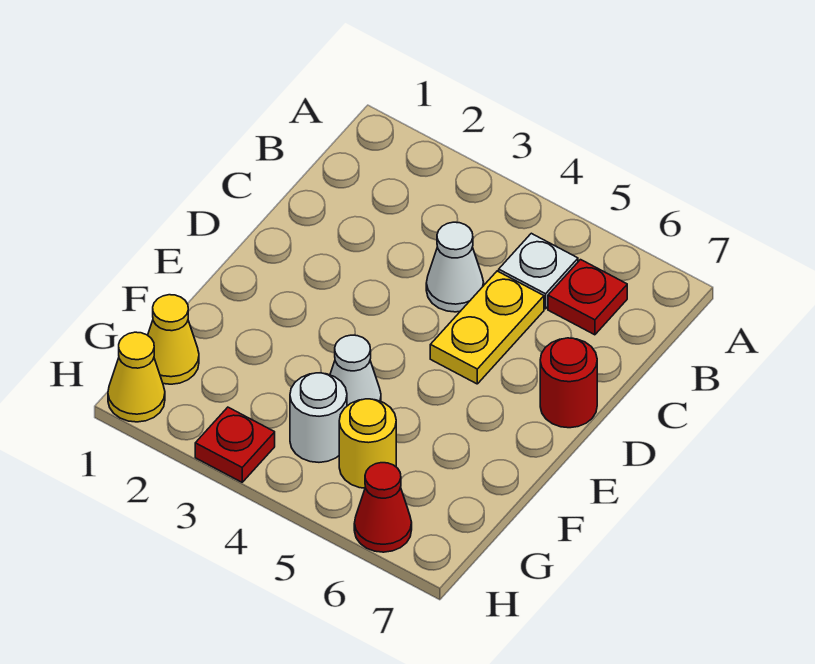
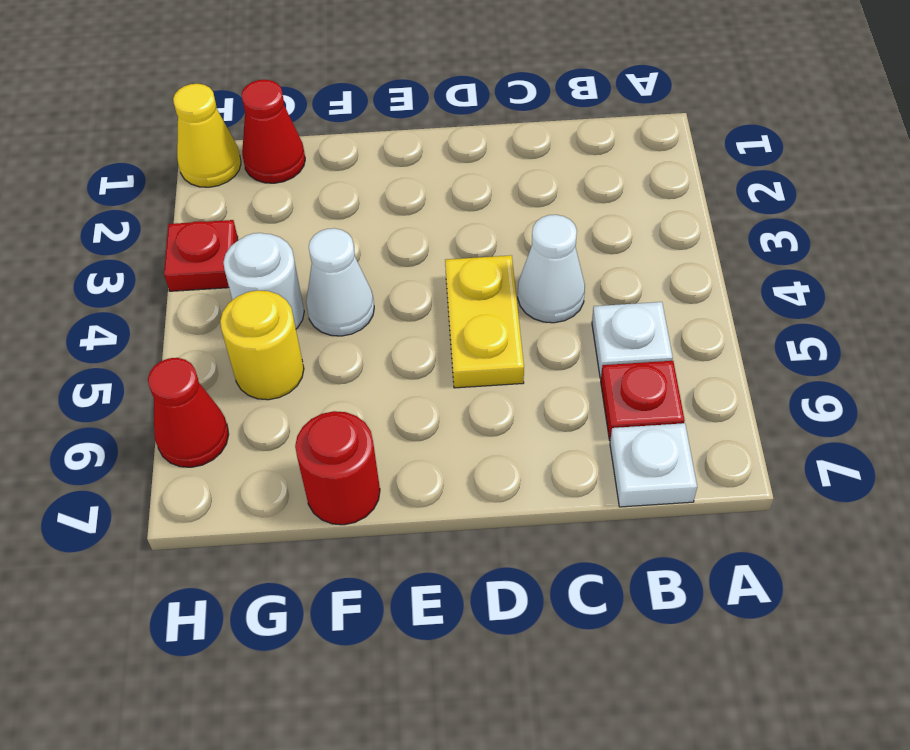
none -> white plate B7 level 1
yellow plate C5:D5 level 1 -> yellow plate D4:D5 level 1
red round brick D7 level 1 -> red round brick F7 level 1
yellow cone G1 level 1 -> red cone G1 level 1

